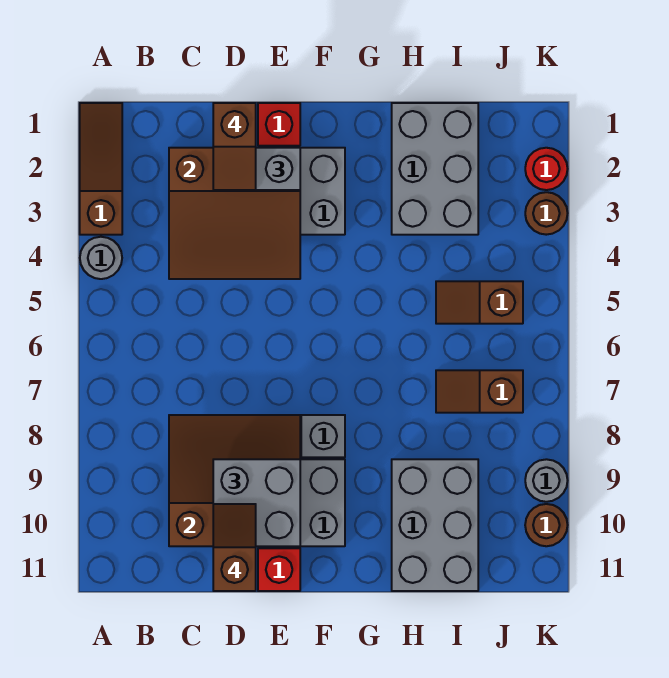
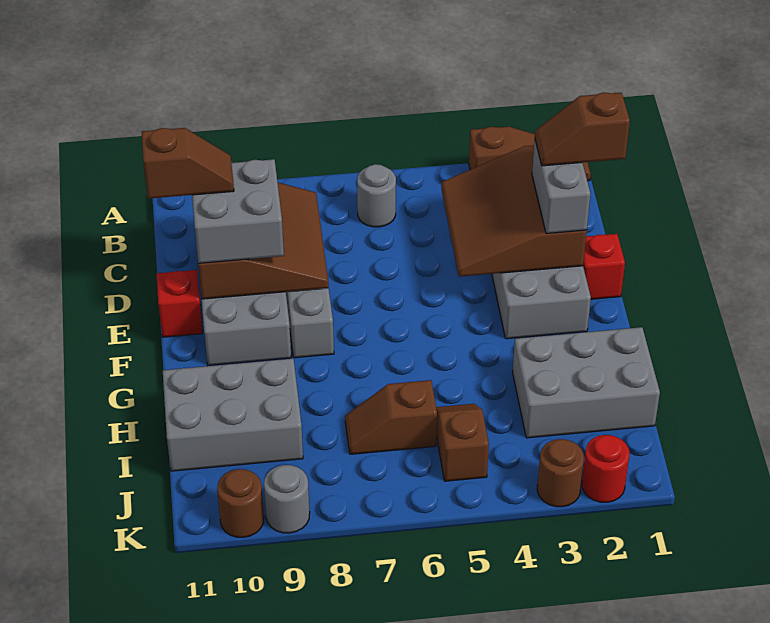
grey round brick A4 level 1 -> grey round brick B6 level 1
brown slope I7:J7 level 1 top J -> brown slope I6:I7 level 1 top 6

